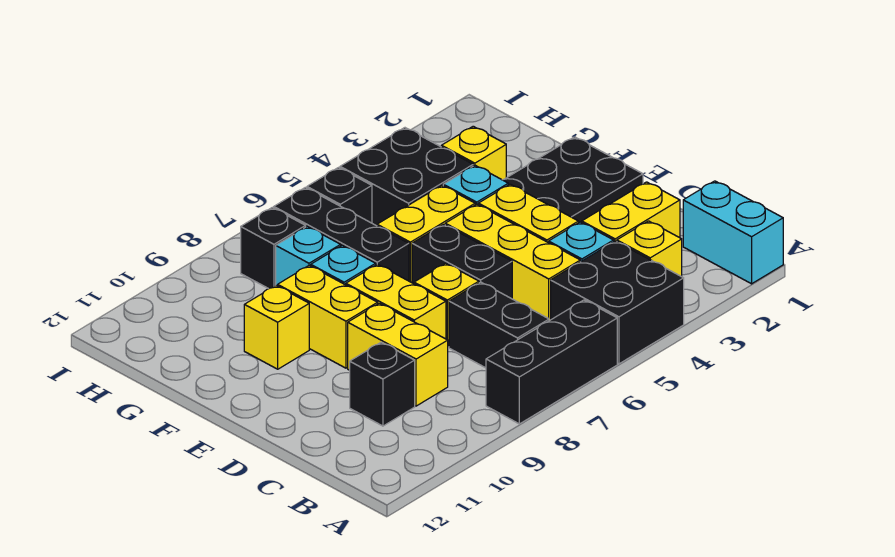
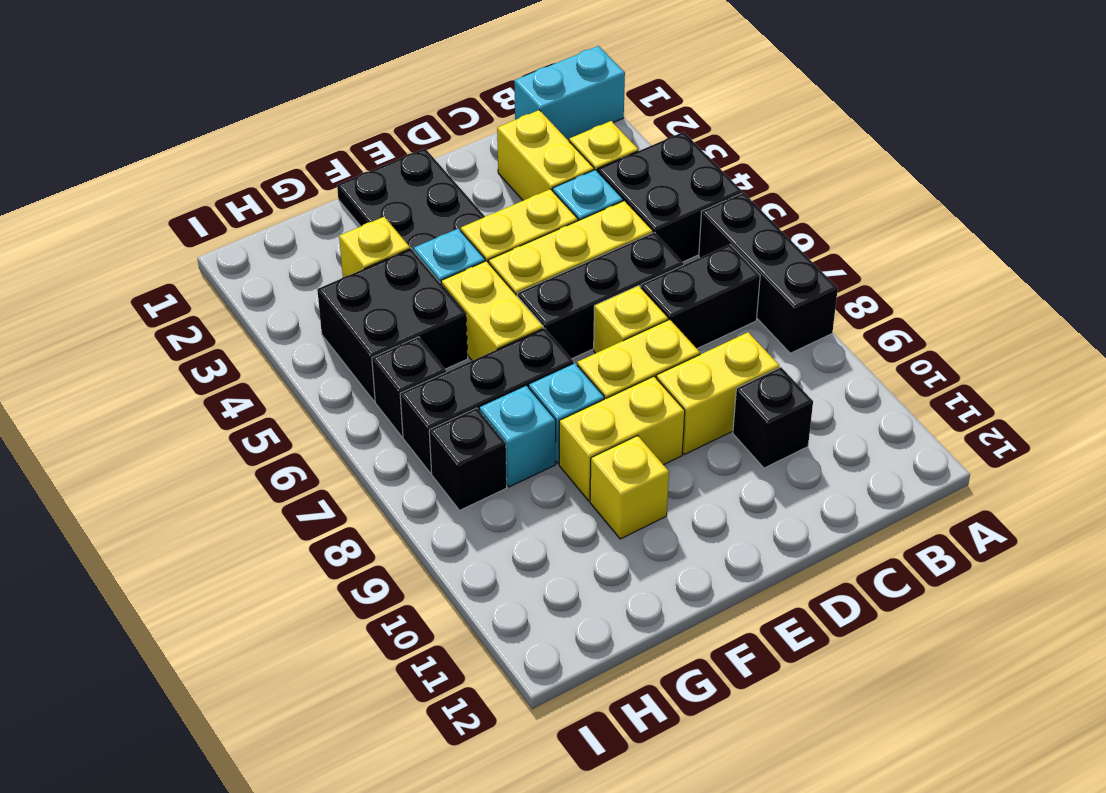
black brick D6:E6 level 1 -> black brick C6:E6 level 1

